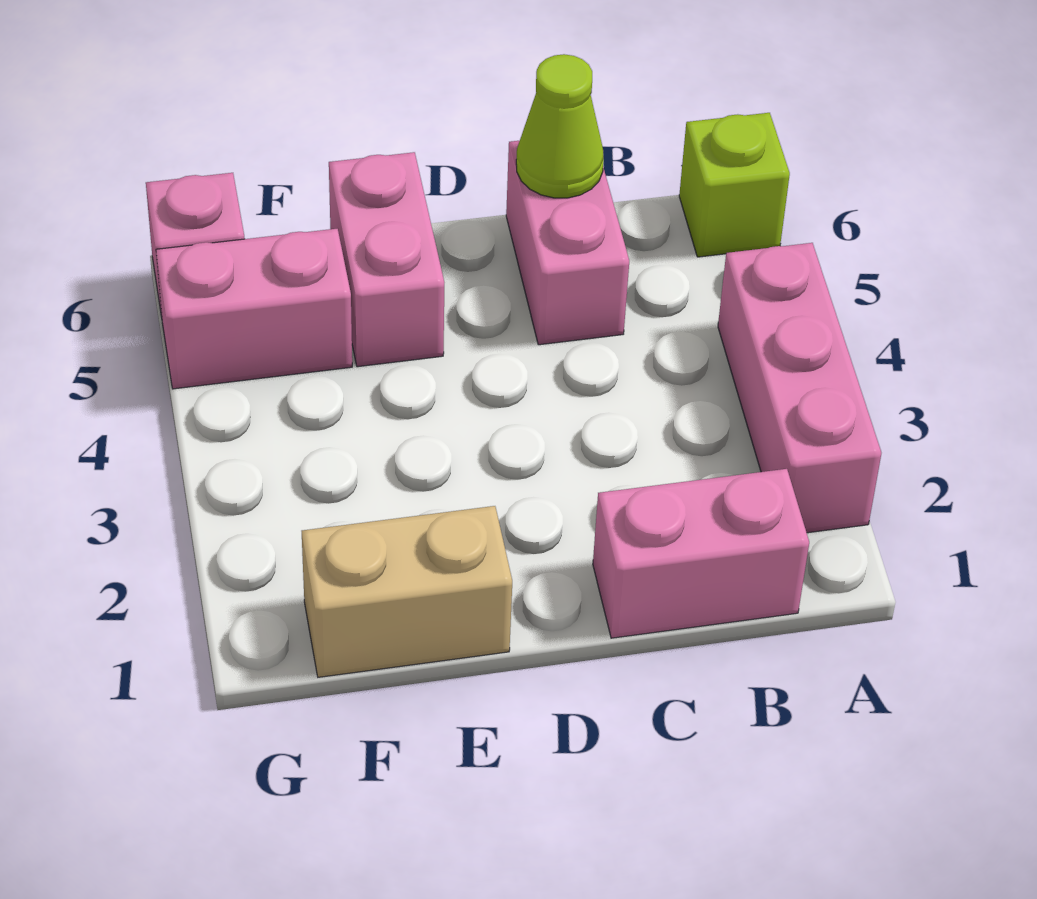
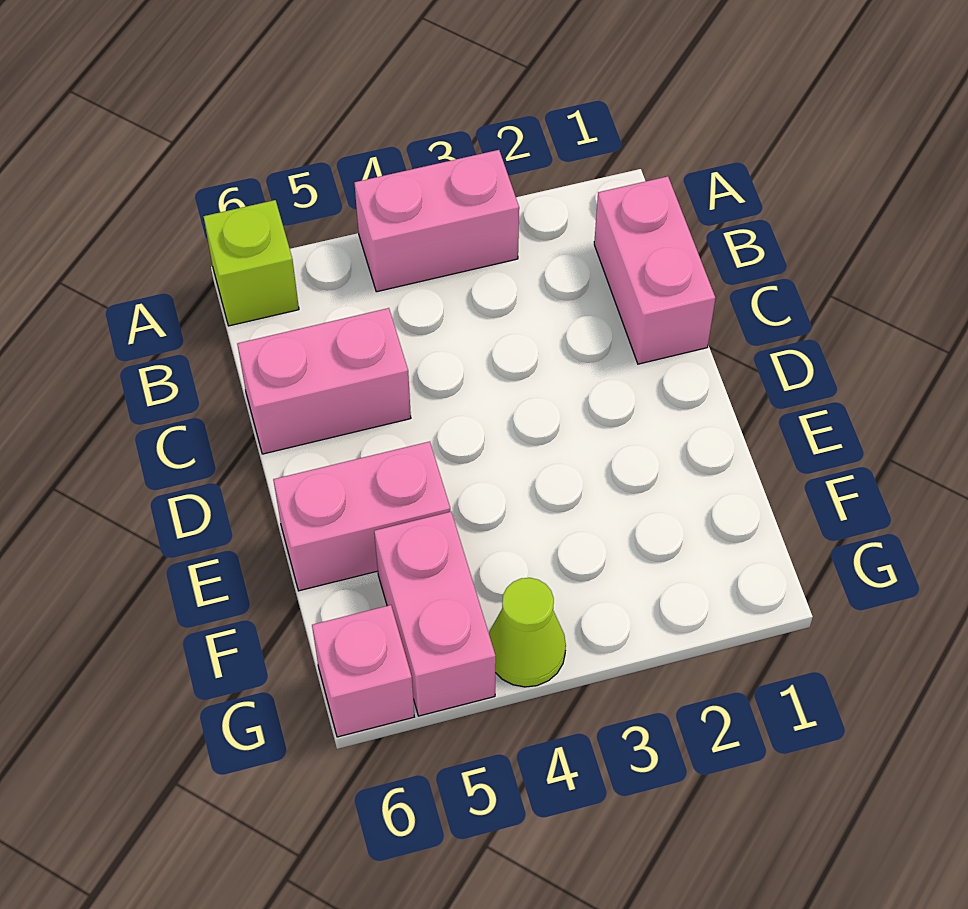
pink brick A2:A4 level 1 -> pink brick A3:A4 level 1
lime cone C6 level 2 -> lime cone G4 level 1
tan brick E1:F1 level 1 -> none

